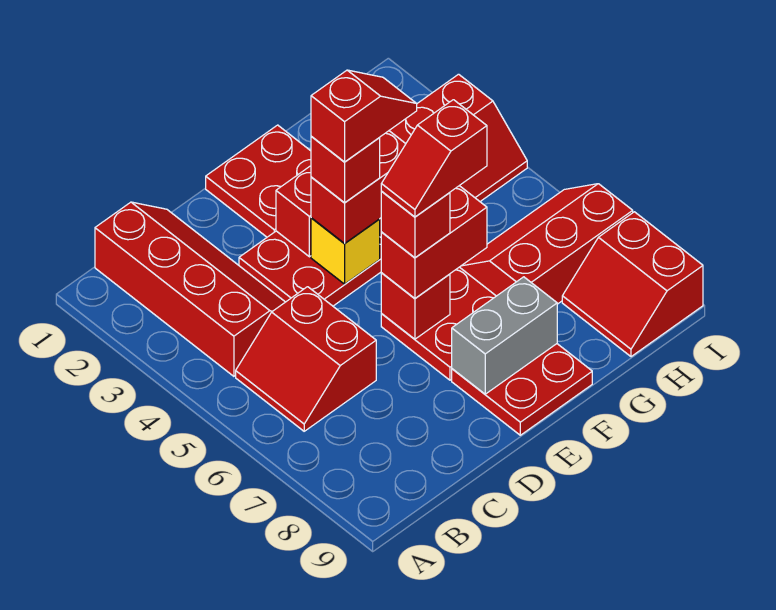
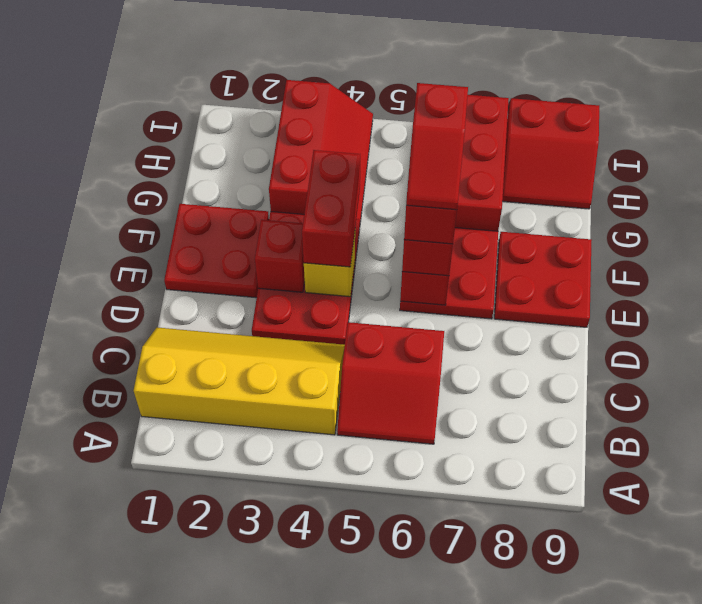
red slope B1:C4 level 1 top B -> yellow slope B1:C4 level 1 top B
red brick E4 level 4 -> none
red slope E4:F4 level 5 top E -> none
grey brick E8:F8 level 2 -> none

